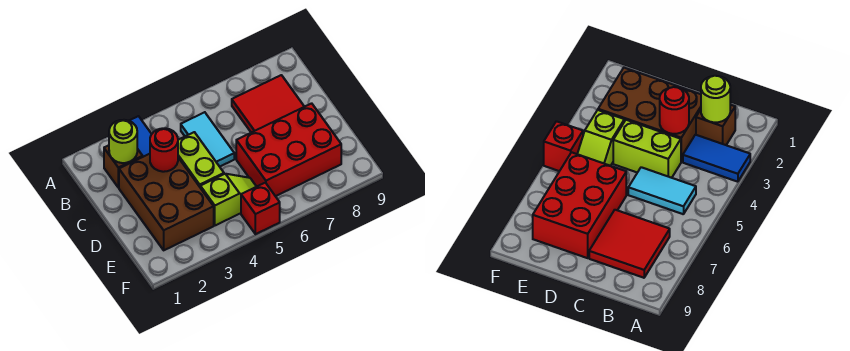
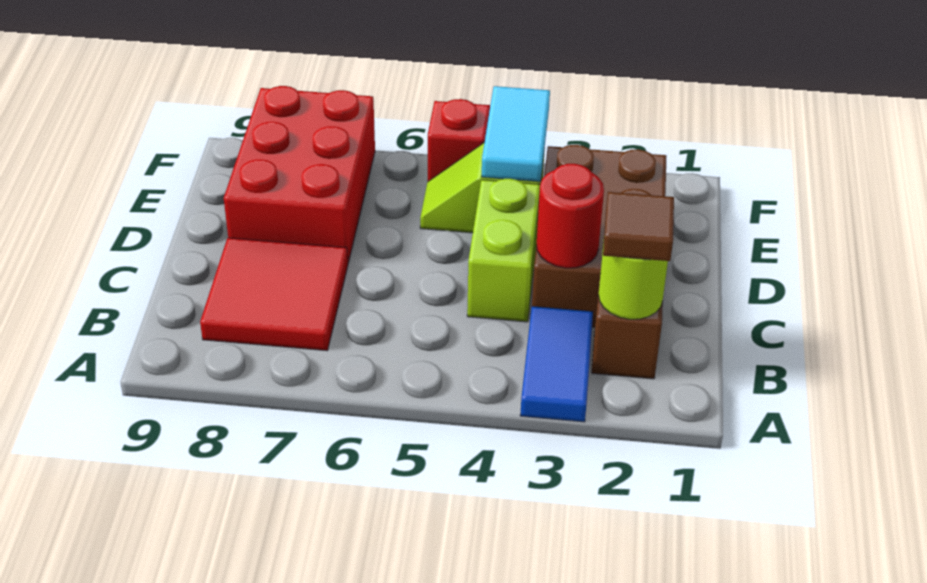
none -> brown tile B2 level 3
cyan tile B5:C5 level 1 -> cyan tile E4:F4 level 2
red brick D6:E8 level 1 -> red brick D7:F8 level 1

